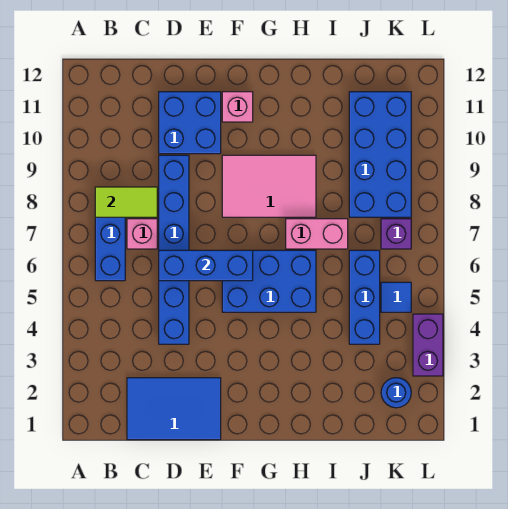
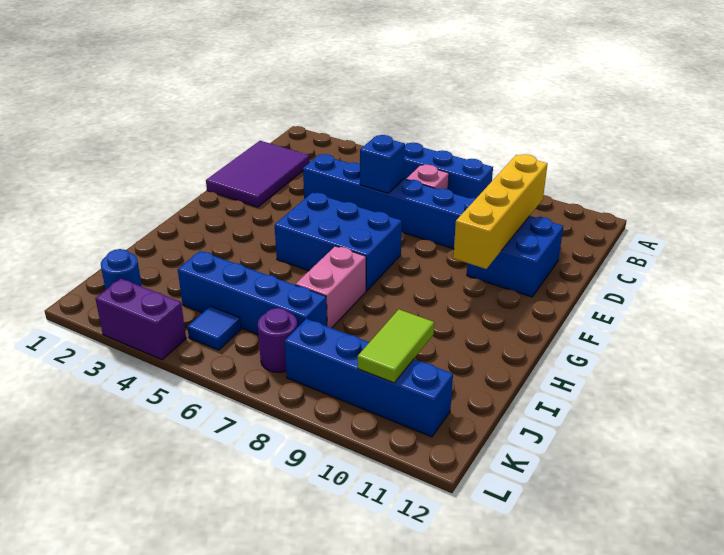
lime tile B8:C8 level 2 -> lime tile J10:K10 level 2
blue tile C1:E2 level 1 -> purple tile C1:E2 level 1
none -> yellow brick C10:F10 level 2
blue brick D6:F6 level 2 -> blue brick D6 level 2
blue brick F5:H6 level 1 -> blue brick F5:G7 level 1
pink tile F8:H9 level 1 -> none
pink brick F11 level 1 -> none
blue brick J4:J6 level 1 -> blue brick J4:J7 level 1
blue brick J8:K11 level 1 -> blue brick K8:K11 level 1
purple brick K7 level 1 -> purple round brick K7 level 1

